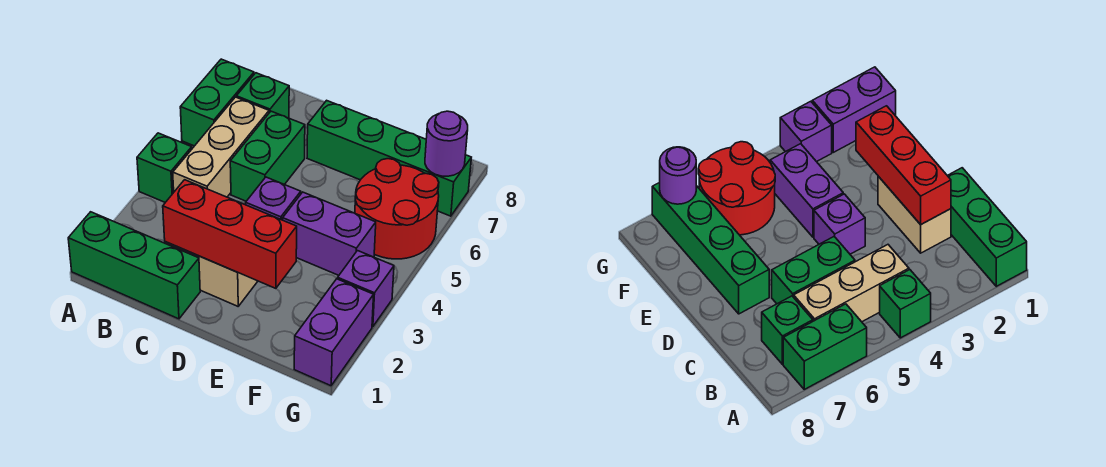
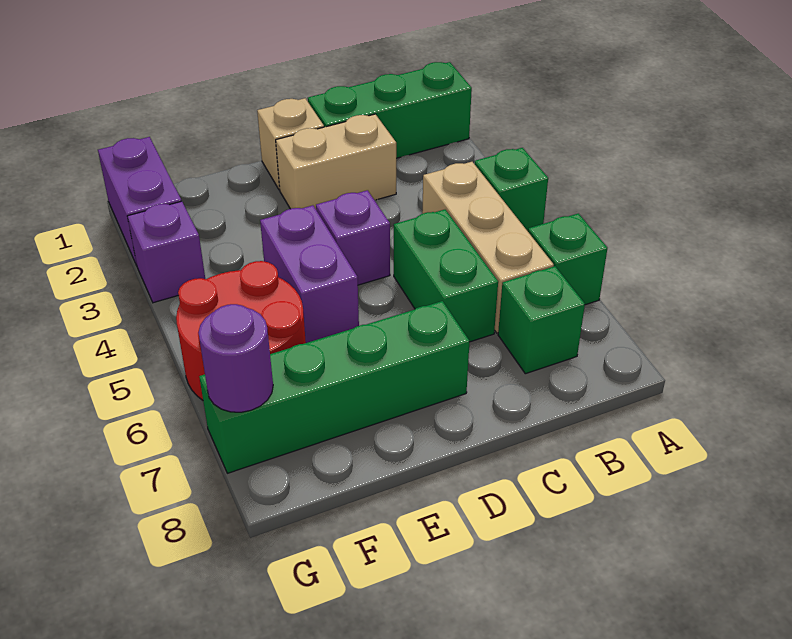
green brick A6:A7 level 1 -> green brick A6 level 1
red brick C2:E2 level 2 -> none
none -> tan brick D1 level 1
purple brick E4:F4 level 1 -> purple brick E4:E5 level 1

